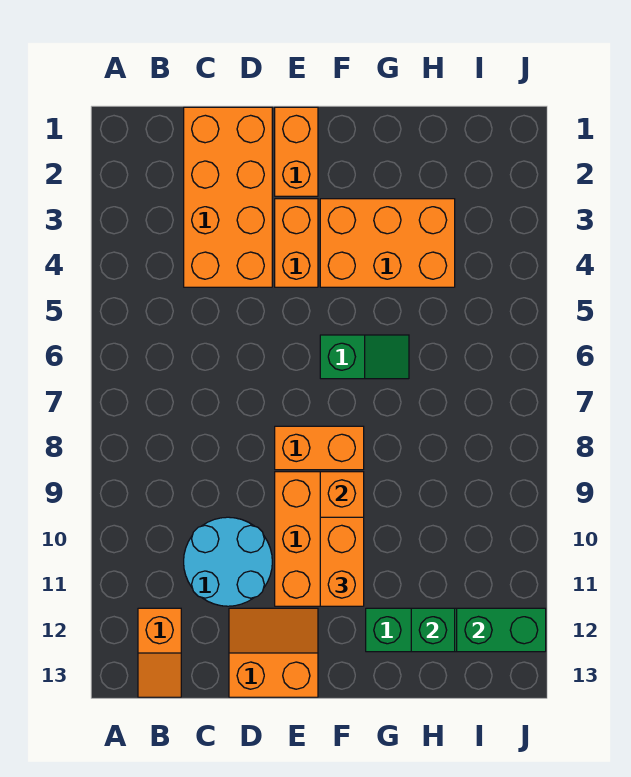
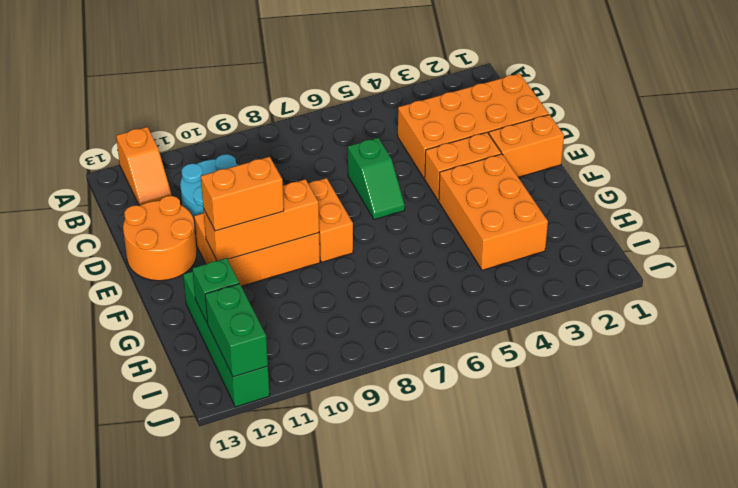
orange slope B12:B13 level 1 top 12 -> orange slope A12:B12 level 1 top A
orange slope D12:E13 level 1 top 13 -> orange round brick D12:E13 level 1
green slope F6:G6 level 1 top F -> green slope D6:E6 level 1 top D

